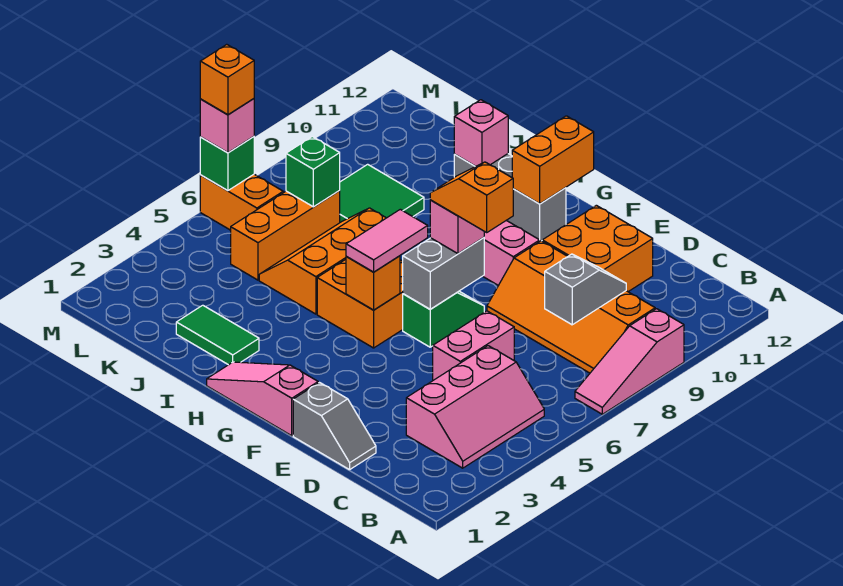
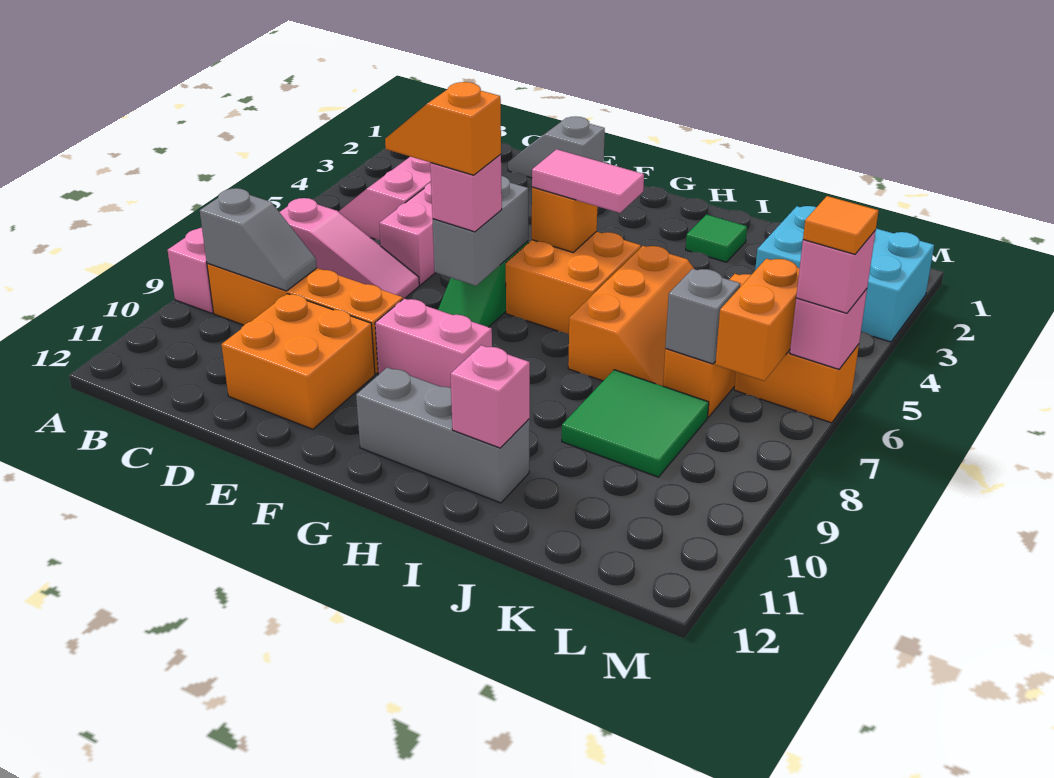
grey slope C8:C9 level 2 top 8 -> grey slope B9:C9 level 2 top B
orange slope E7:F7 level 4 top E -> orange slope E7:F7 level 4 top F
pink slope F1:H1 level 1 top F -> pink slope B7:D7 level 1 top B
pink tile G5:G6 level 3 -> pink tile G5:H5 level 3
orange brick G11:G12 level 2 -> orange brick L6:L7 level 2
green tile I2:J2 level 1 -> green tile I2 level 1
none -> cyan brick K2:M3 level 1
green brick K7 level 2 -> grey brick K7 level 2
green brick M6 level 2 -> pink brick M6 level 2
orange brick M6 level 4 -> orange tile M6 level 4

